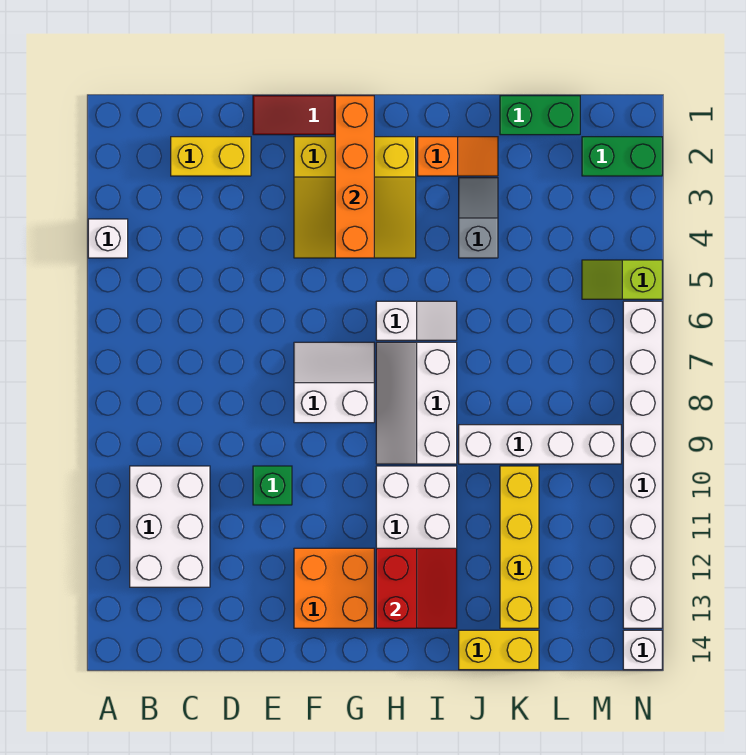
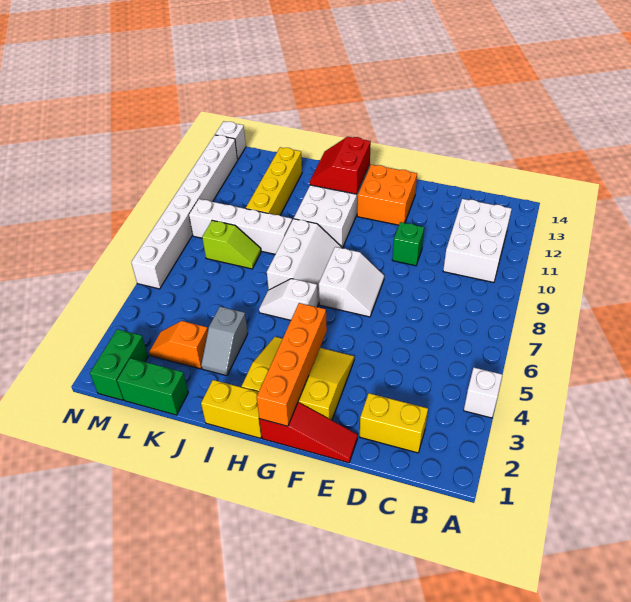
white slope F7:G8 level 1 top 8 -> white slope F7:G8 level 1 top G
orange slope I2:J2 level 1 top I -> orange slope K3:L3 level 1 top K
yellow brick J14:K14 level 1 -> yellow brick H1:I1 level 1
green brick M2:N2 level 1 -> green brick M1:M2 level 1
lime slope M5:N5 level 1 top N -> lime slope K8:L8 level 1 top L

